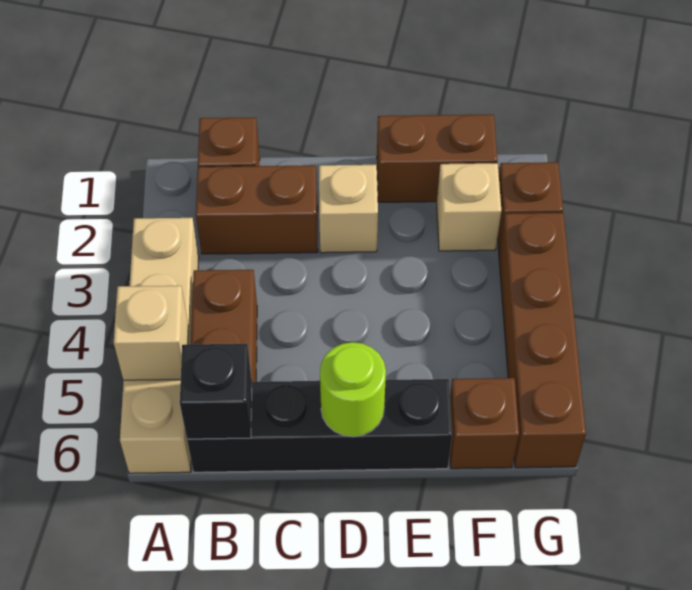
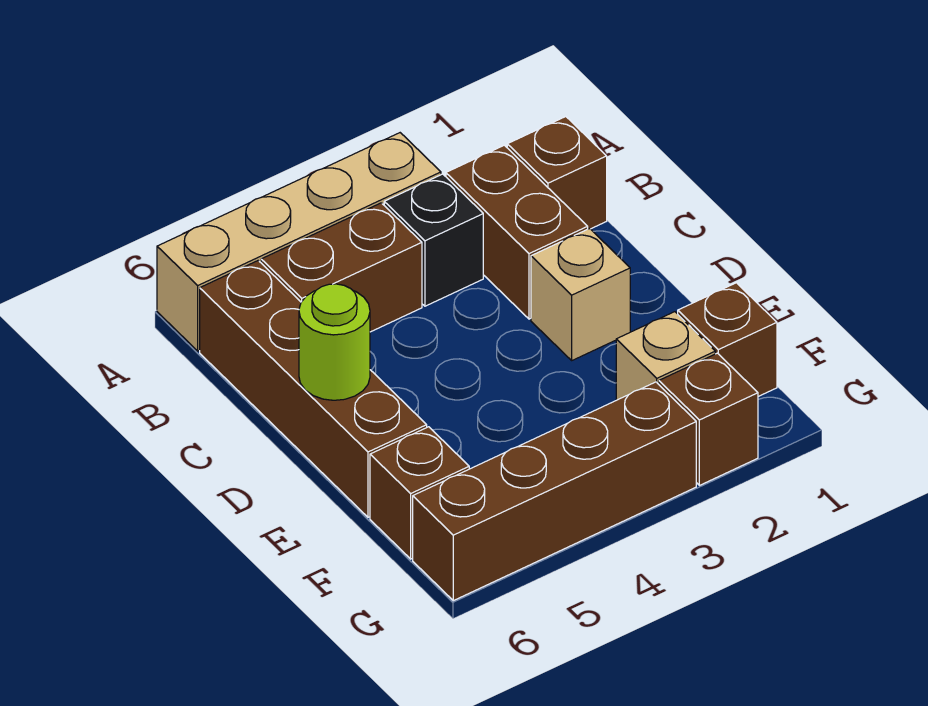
tan brick A5 level 2 -> none
black brick B6:E6 level 1 -> brown brick B6:E6 level 1
black brick B6 level 2 -> black brick B3 level 1
brown brick E1:F1 level 1 -> brown brick F1 level 1

